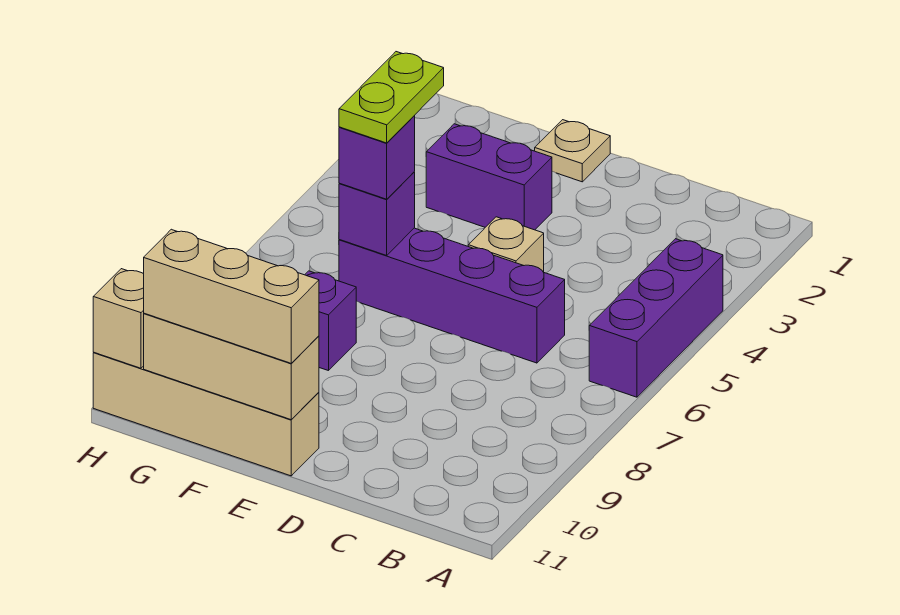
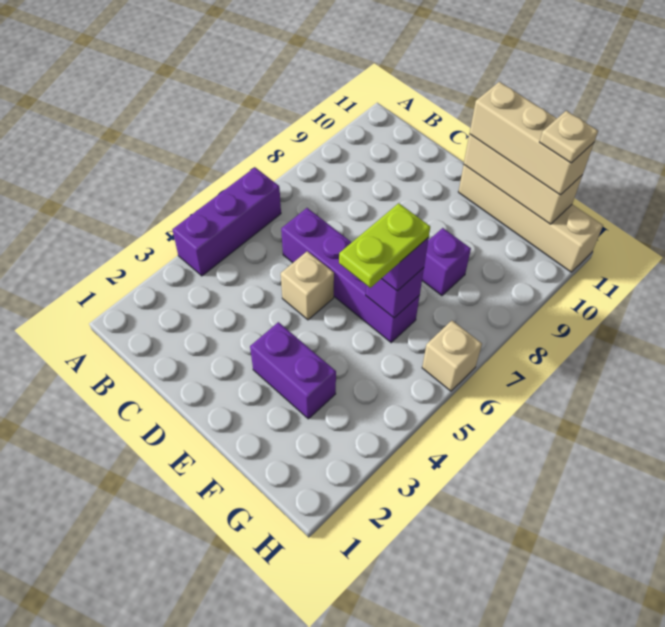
tan plate E1 level 1 -> tan plate G11 level 4
tan brick H11 level 2 -> tan brick H6 level 1

